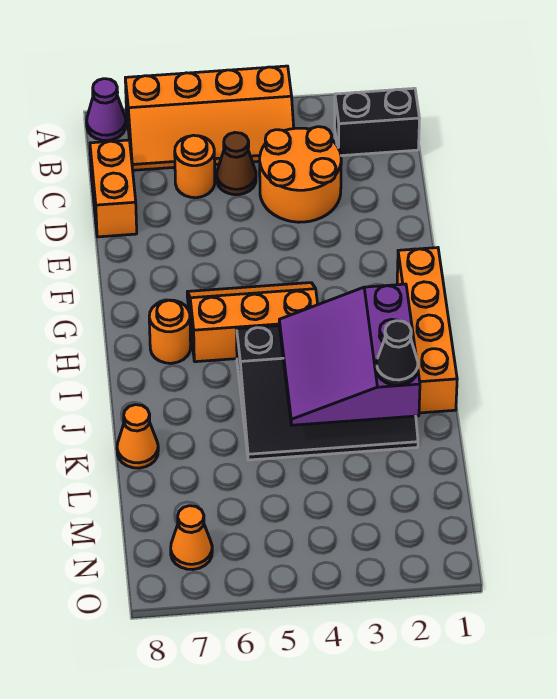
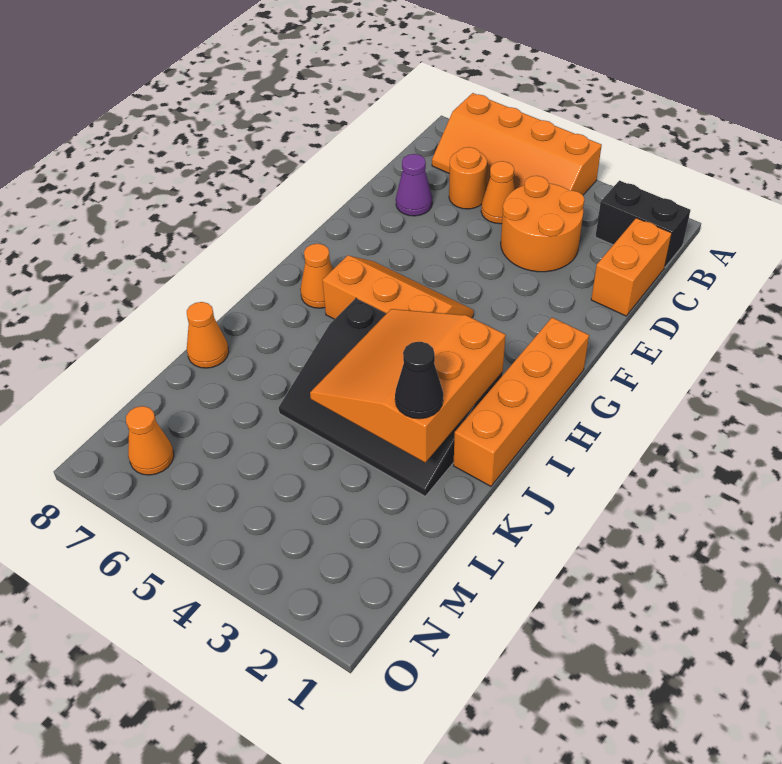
purple cone A8 level 1 -> purple cone D7 level 1
brown cone C5 level 1 -> orange cone C5 level 1
orange brick C8:D8 level 1 -> orange brick C1:D1 level 1
orange round brick H7 level 1 -> orange cone H7 level 1
purple slope I2:K4 level 2 top 2 -> orange slope I2:K4 level 2 top 2

